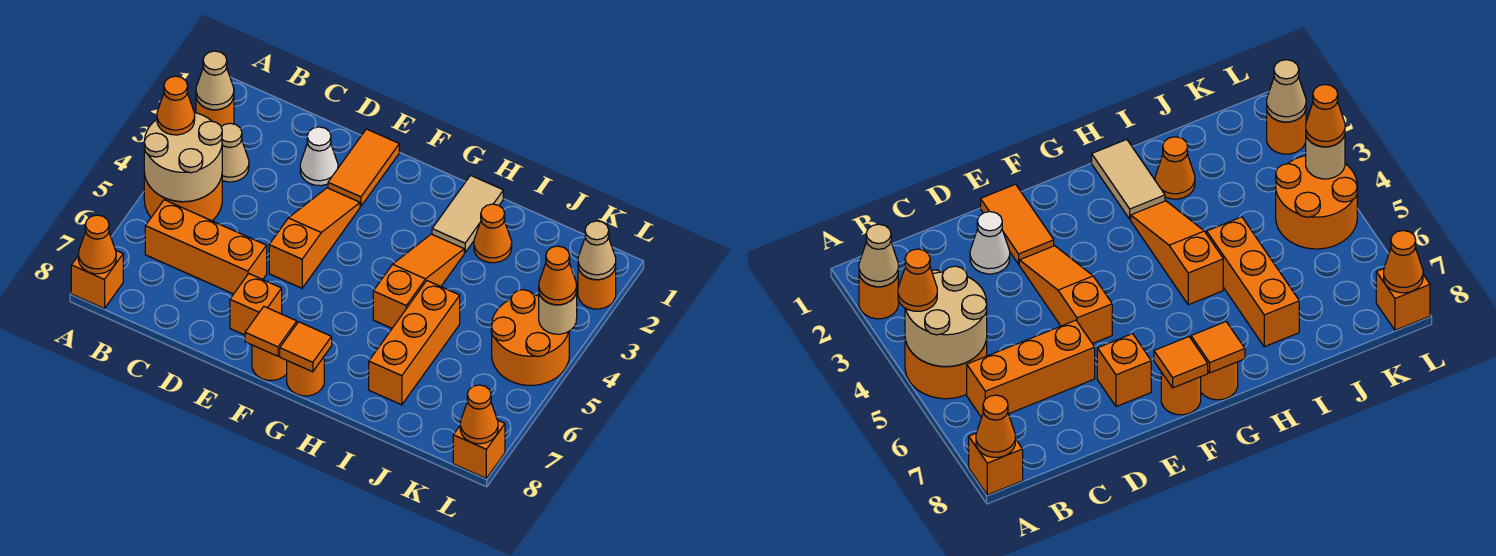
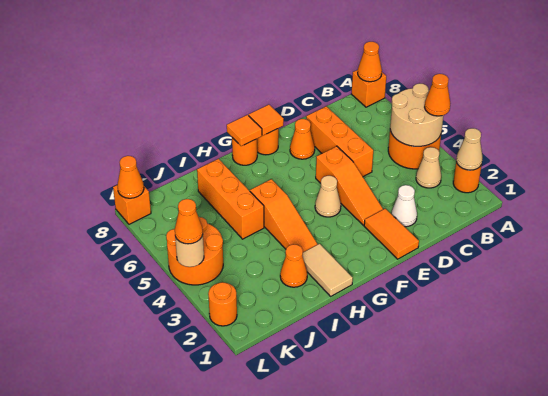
orange brick B6:D6 level 1 -> orange brick D5:D7 level 1
orange brick E7 level 1 -> orange cone E7 level 1
tan cone L2 level 2 -> tan cone F4 level 1

